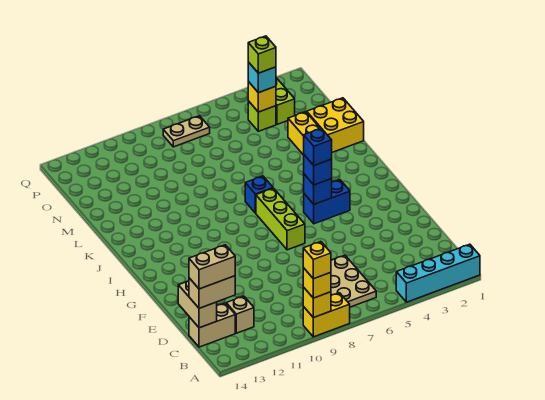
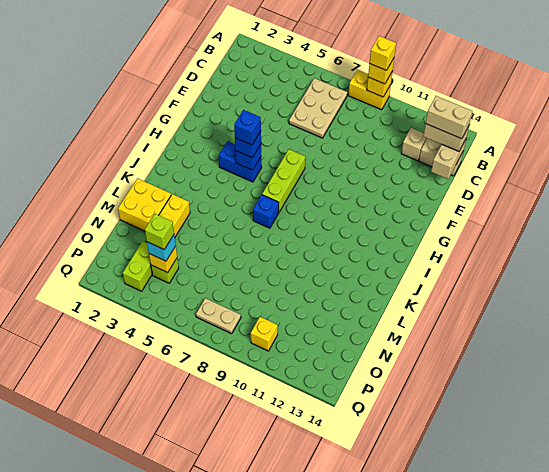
cyan brick A1:A4 level 1 -> none
none -> yellow brick P10 level 1

